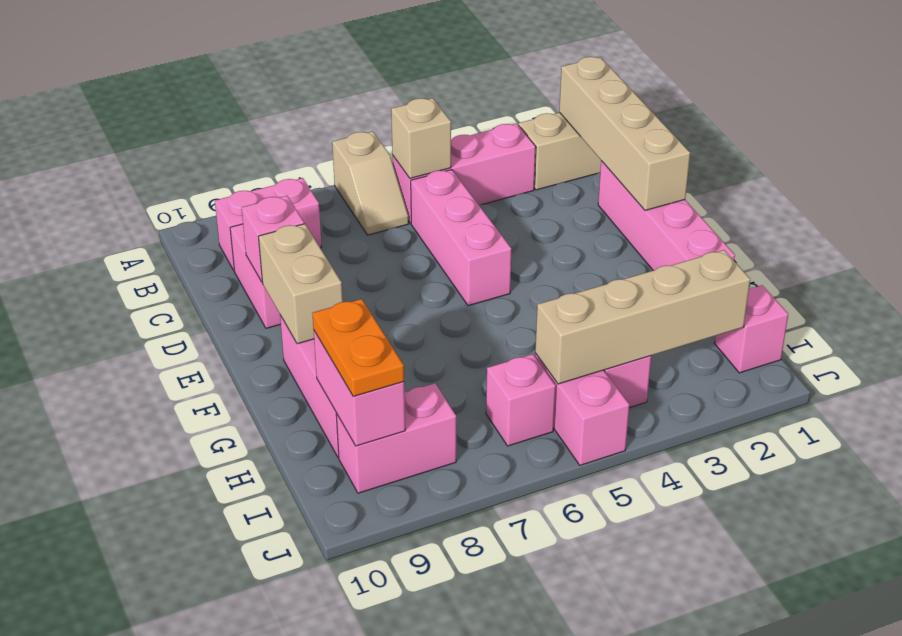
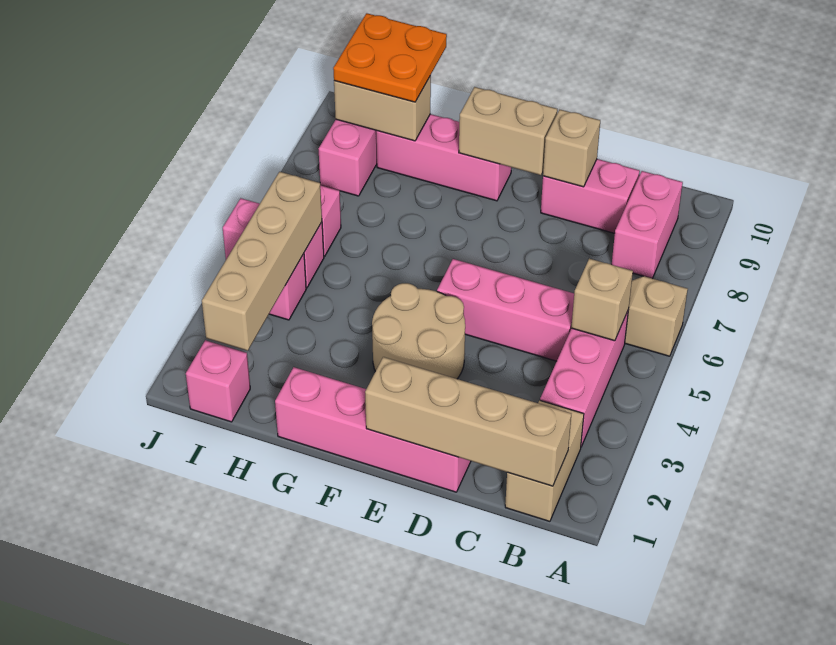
pink brick D9 level 2 -> tan brick D9 level 2
none -> tan round brick E3:F4 level 1
pink brick H9:I9 level 2 -> tan brick H9:I9 level 2
orange plate H9:I9 level 3 -> orange plate H9:I10 level 3

